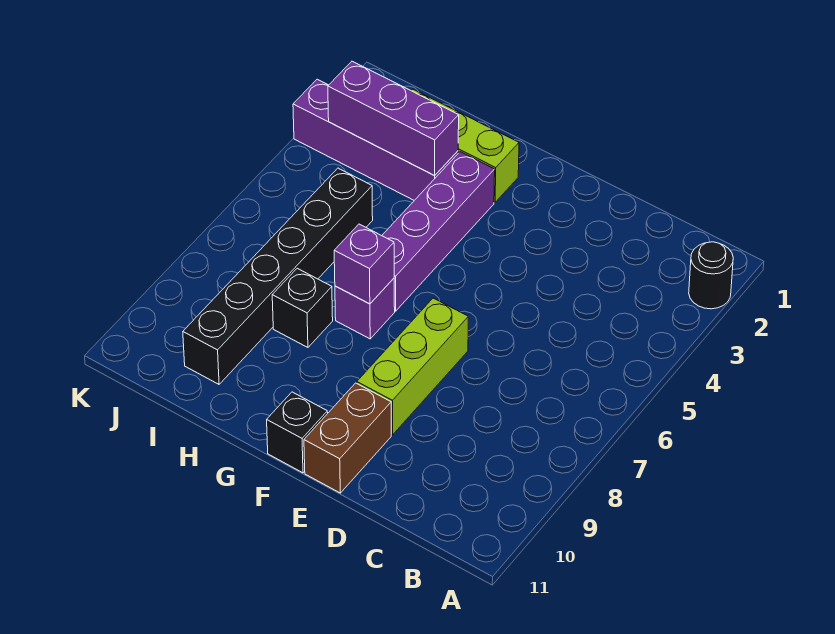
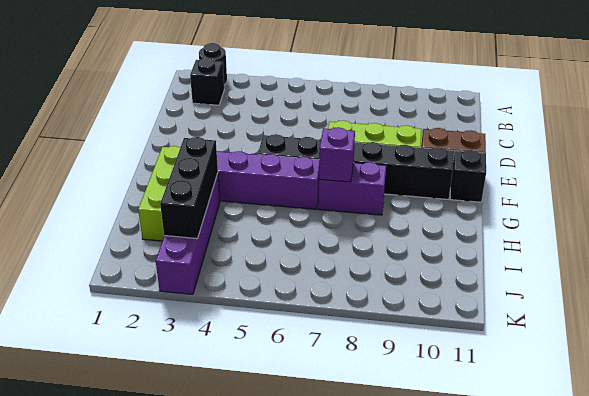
purple brick G7 level 1 -> purple brick G7:G8 level 1
purple brick H3:J3 level 2 -> black brick H3:J3 level 2
black brick H8 level 1 -> black brick B2 level 1
black brick I5:I10 level 1 -> black brick F5:F10 level 1

